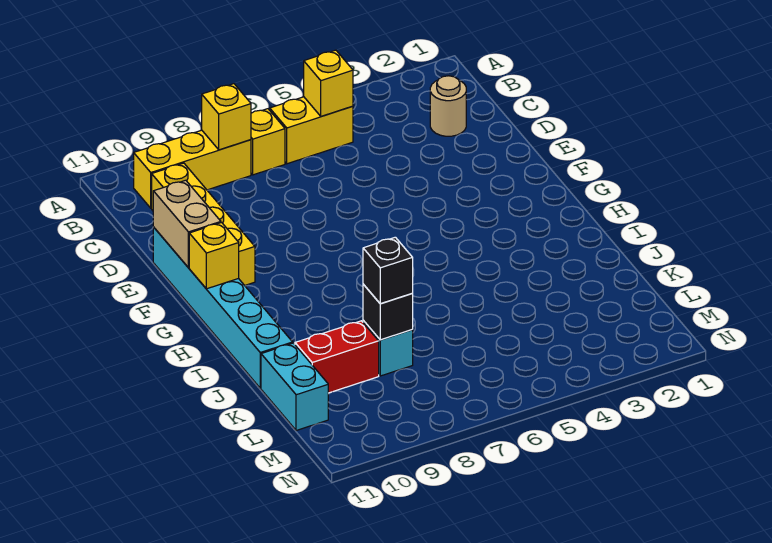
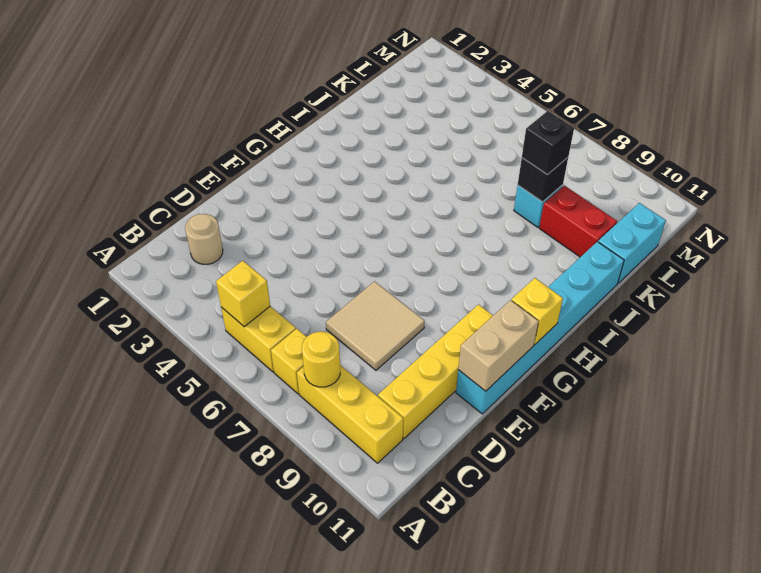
yellow brick B8 level 2 -> yellow round brick B8 level 2
none -> tan tile D7:E8 level 1

